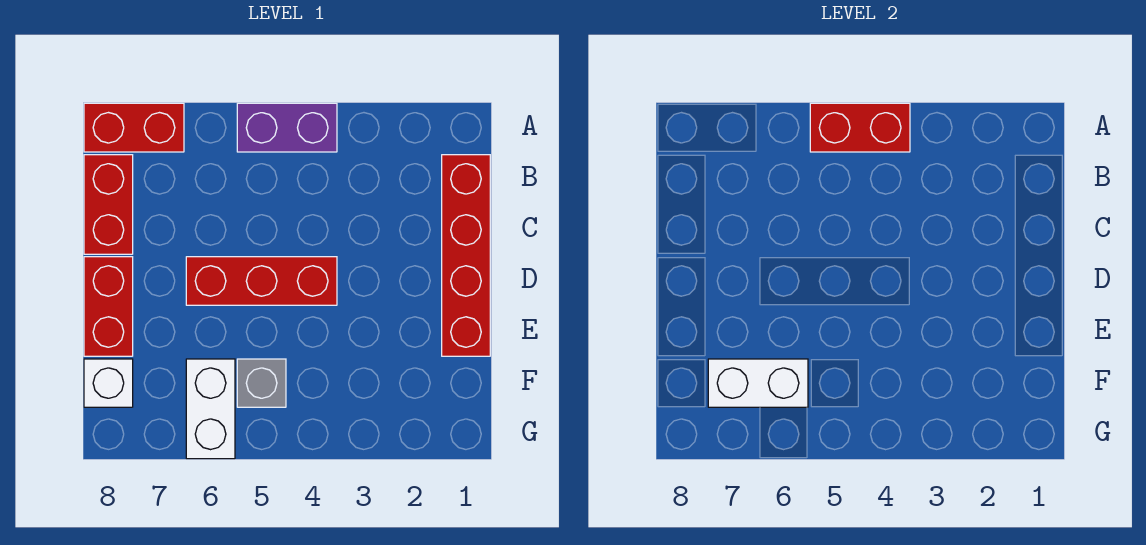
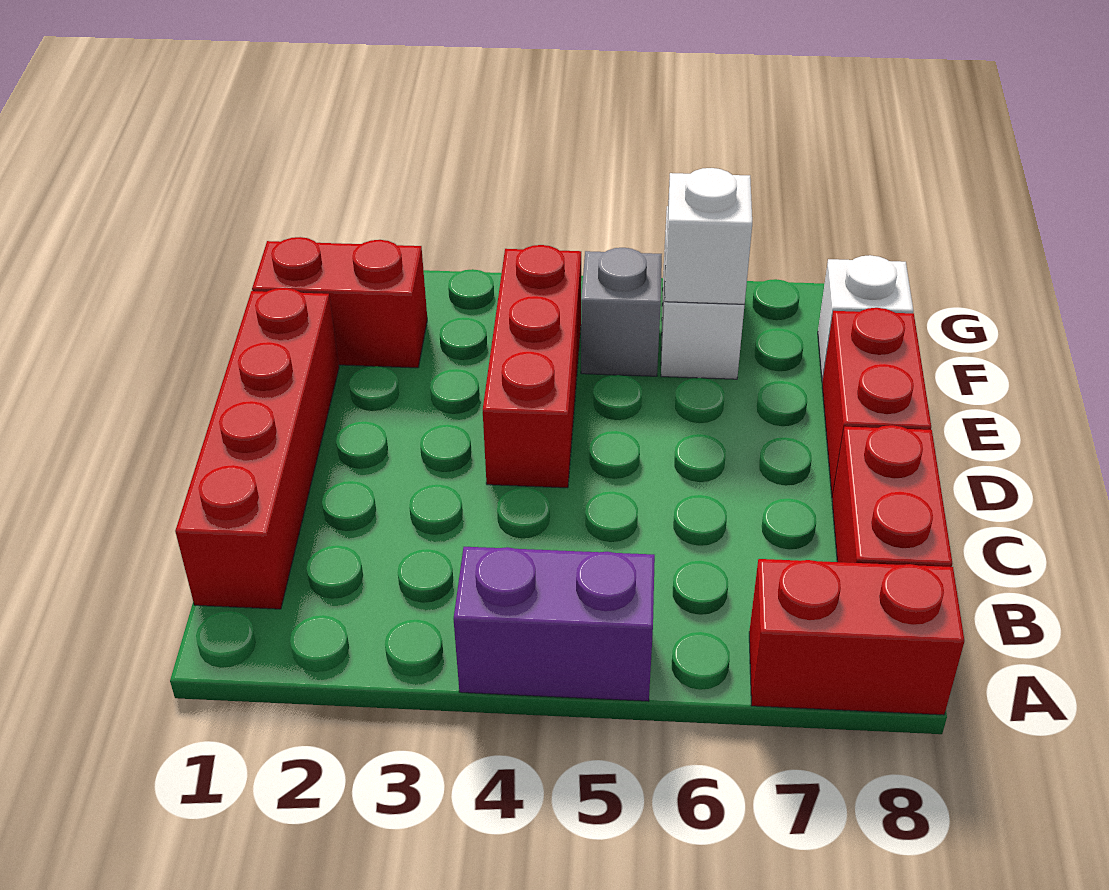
red brick A4:A5 level 2 -> red brick F1:F2 level 1
red brick D4:D6 level 1 -> red brick D4:F4 level 1
white brick F6:F7 level 2 -> white brick F6 level 2

